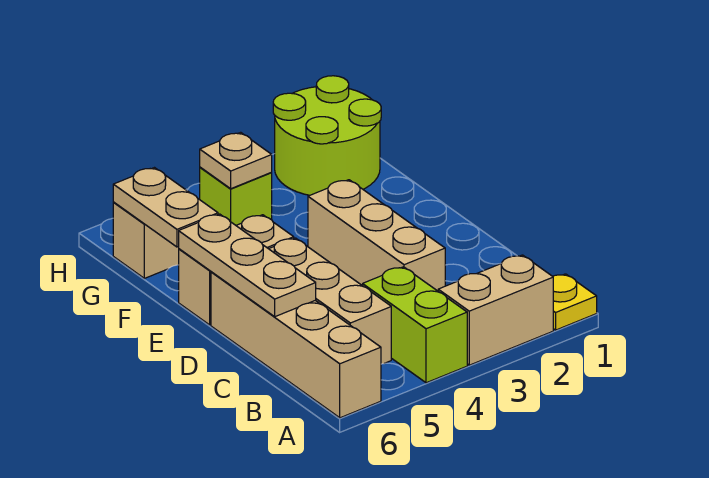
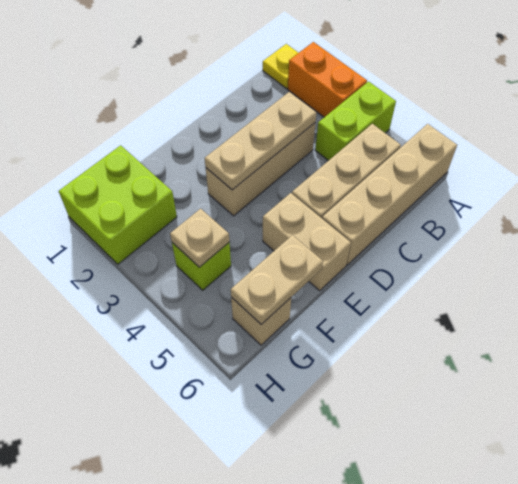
tan brick A2:A3 level 1 -> orange brick A2:A3 level 1
tan plate C6:E6 level 2 -> tan plate C3:E3 level 2
lime round brick G1:H2 level 1 -> lime brick G1:H2 level 1

